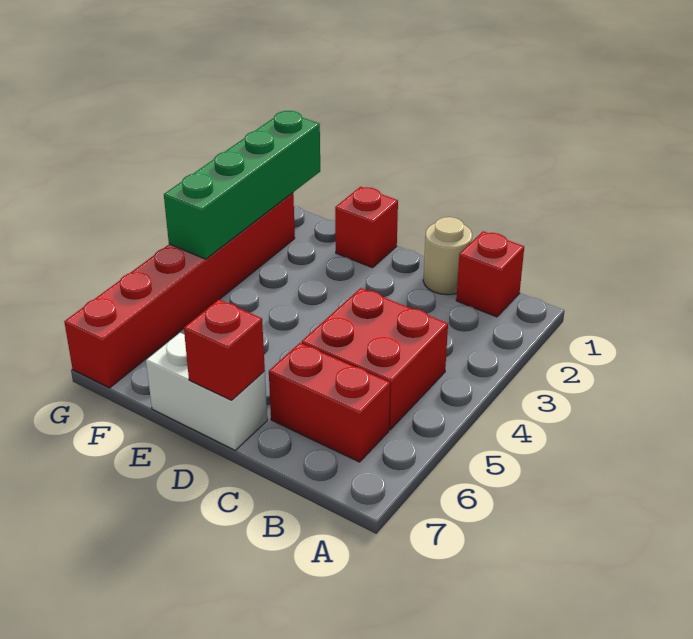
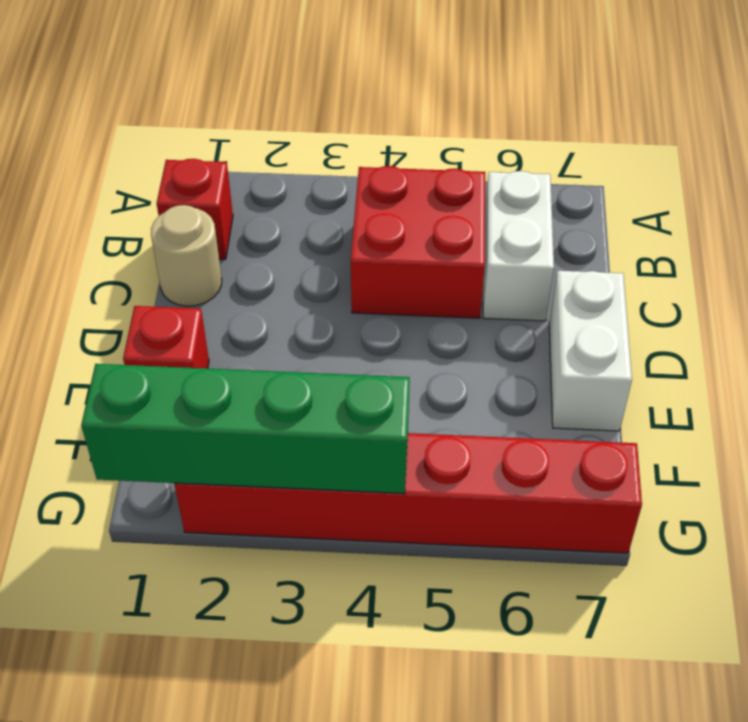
red brick B6:C6 level 1 -> white brick B6:C6 level 1
red brick D7 level 2 -> none

